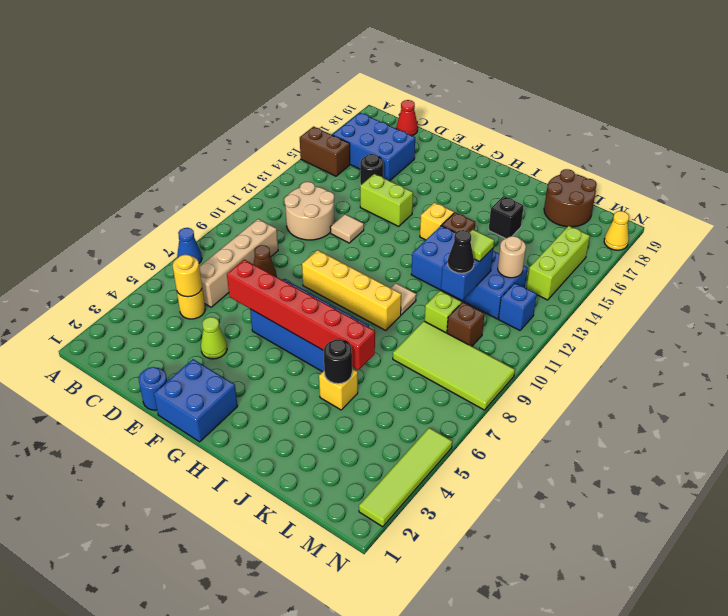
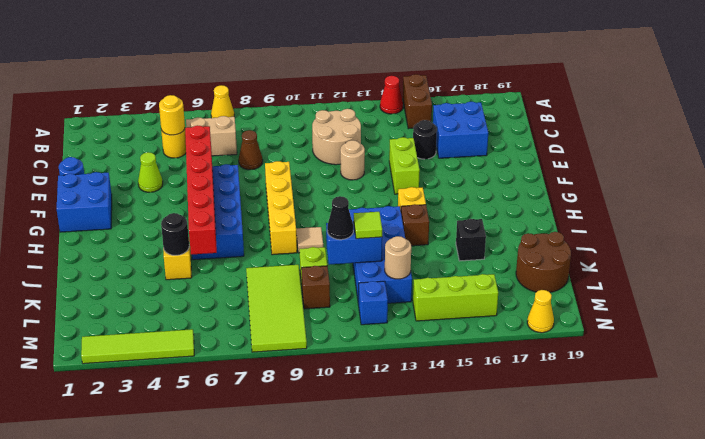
blue cone A7 level 1 -> yellow cone A7 level 1
blue brick B16:D17 level 1 -> blue brick C16:D17 level 1
tan brick C6:C9 level 1 -> tan brick C6:C7 level 1
red cone C19 level 1 -> red cone A14 level 1
tan tile E12 level 1 -> tan round brick E12 level 1

